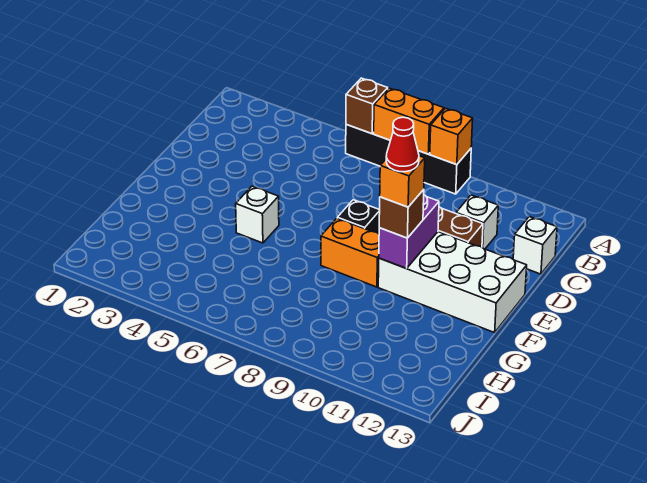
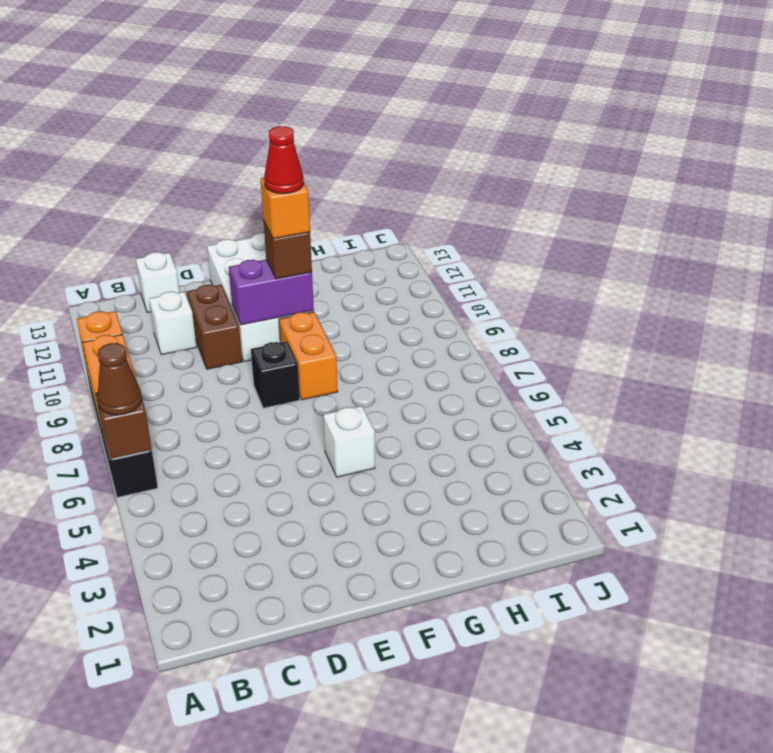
none -> brown cone A6 level 3

